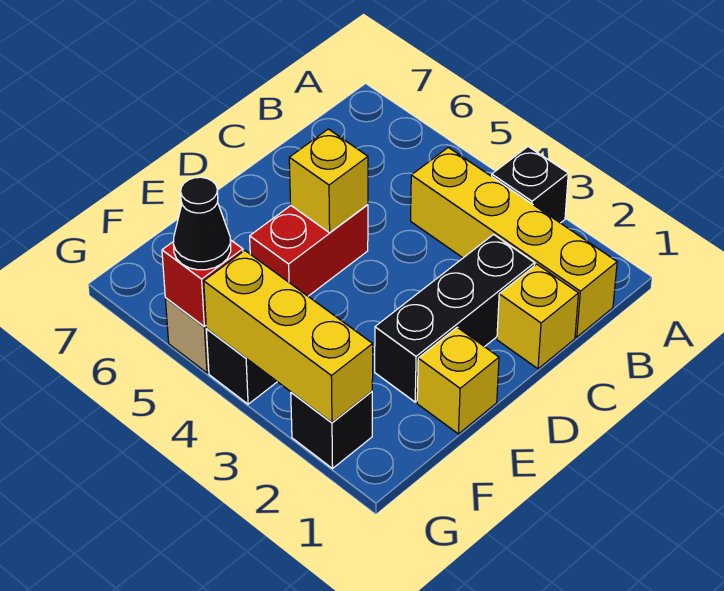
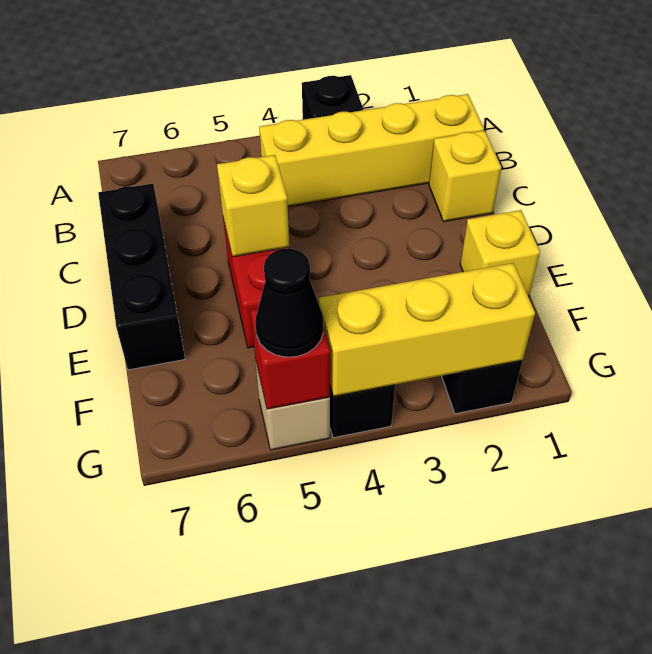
black brick C2:E2 level 1 -> black brick C7:E7 level 1

